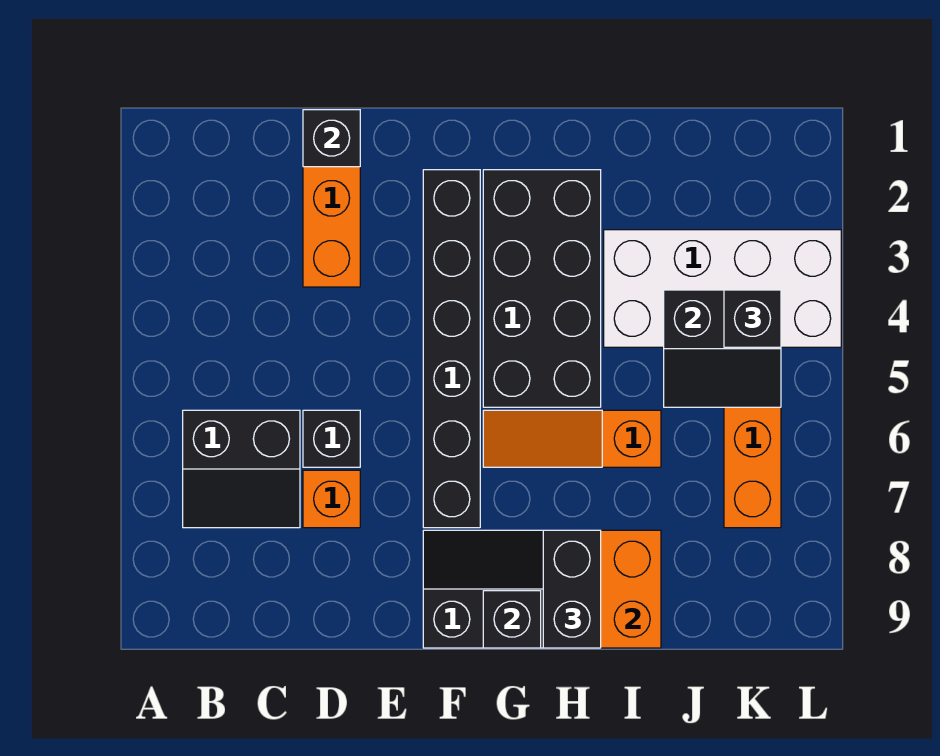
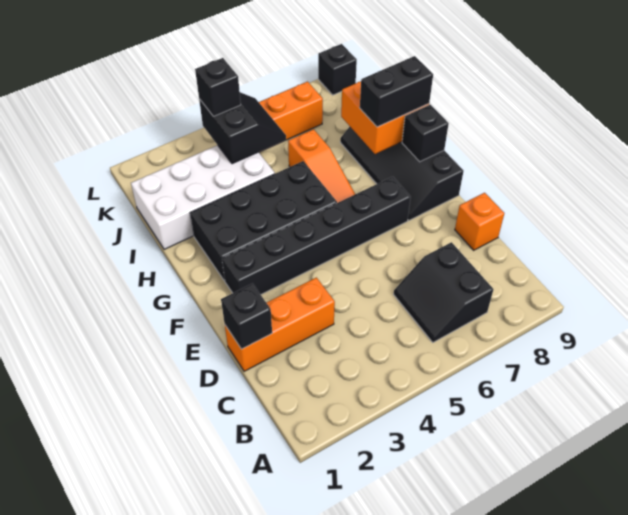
black slope B6:C7 level 1 top 6 -> black slope B6:C7 level 1 top 7
black brick D6 level 1 -> black brick L9 level 1
orange brick D7 level 1 -> orange brick D9 level 1
white brick I3:L4 level 1 -> white brick I1:J4 level 1

